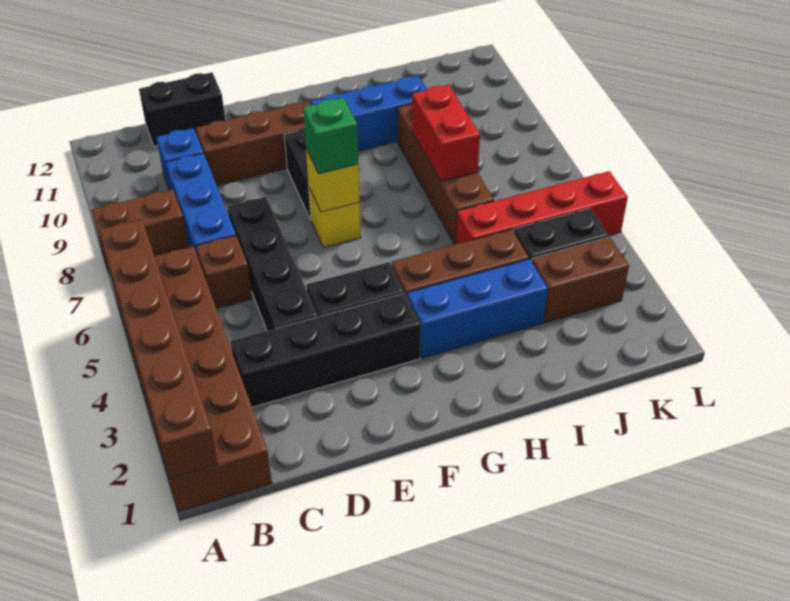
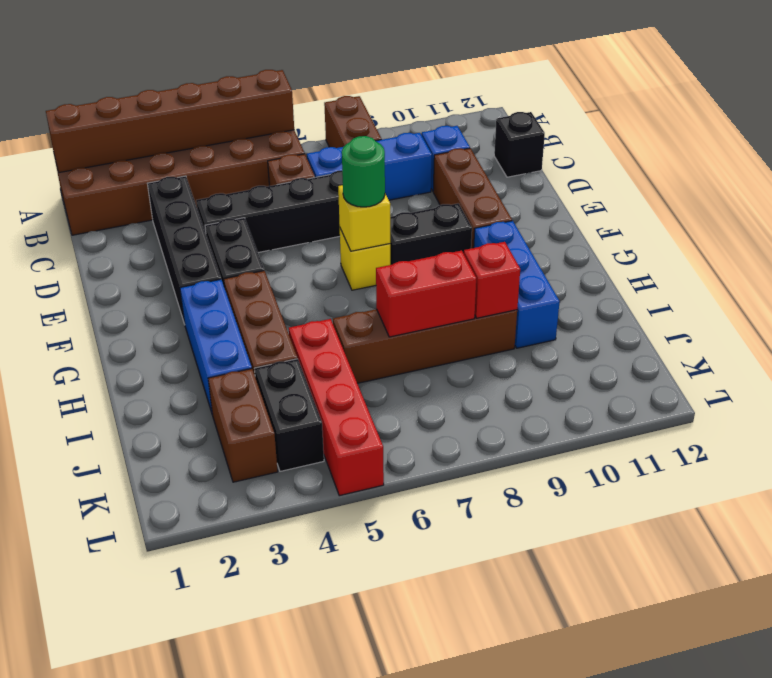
black brick C12:D12 level 1 -> black brick C12 level 1
green brick F7 level 3 -> green round brick F7 level 3
none -> red brick I9 level 2

